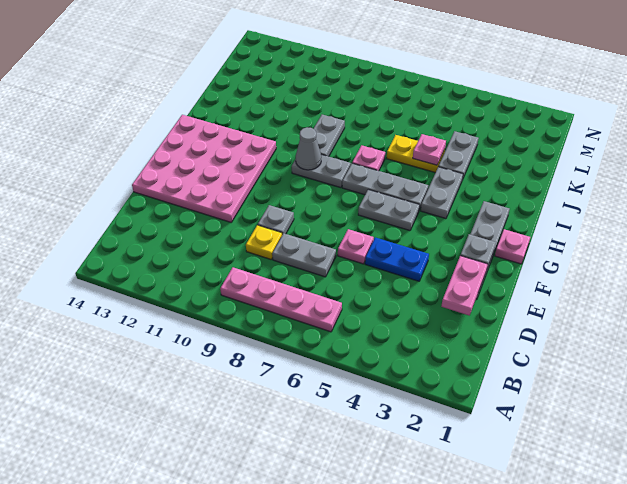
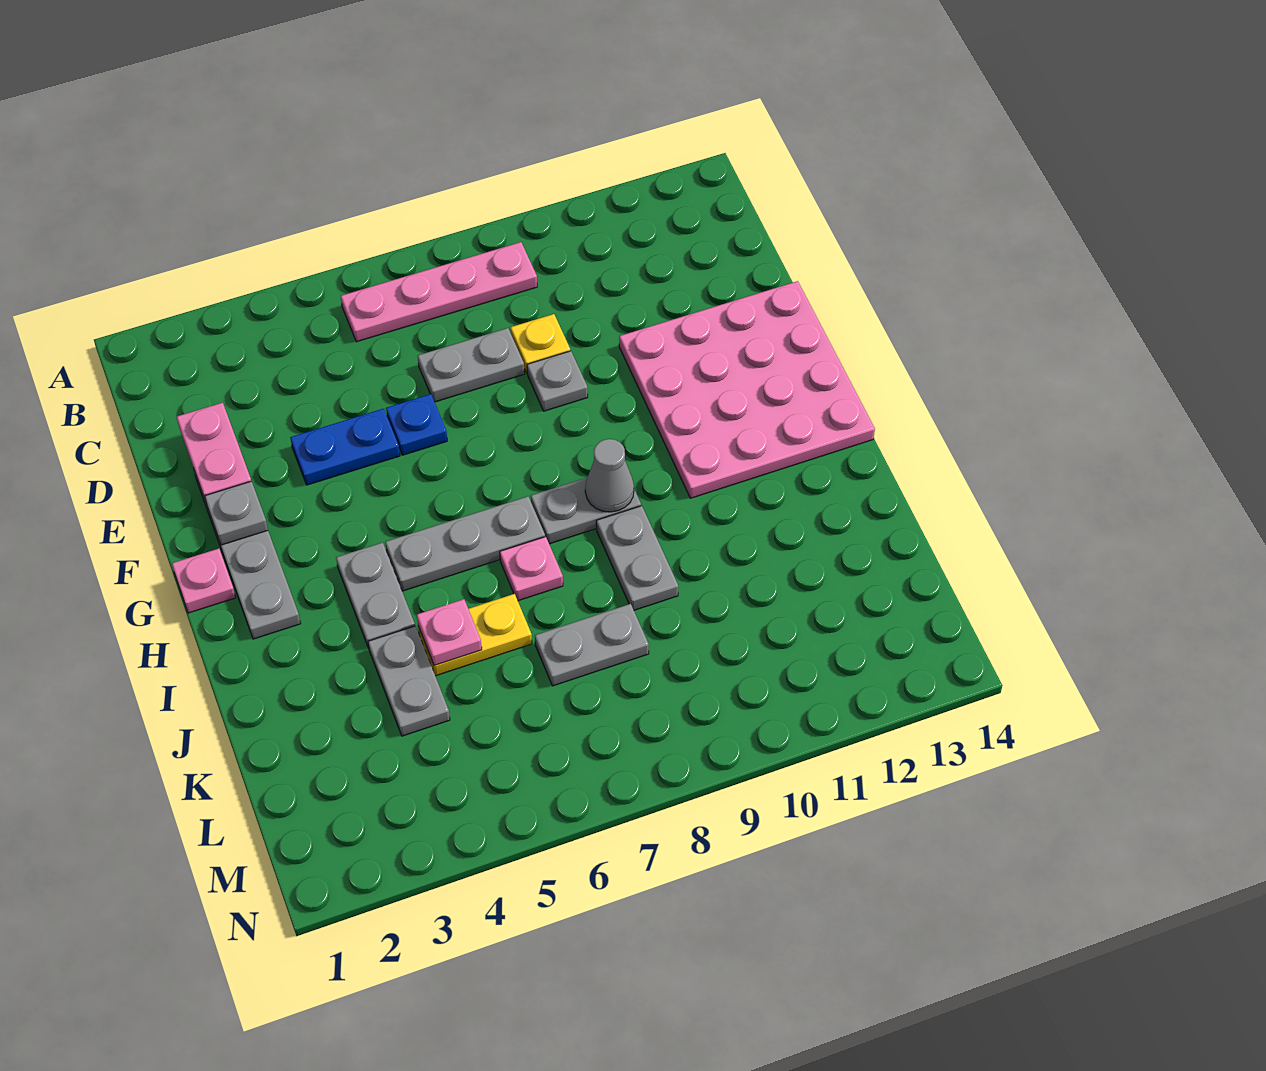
pink plate E6 level 1 -> blue plate E6 level 1
grey plate G5:G6 level 1 -> grey plate K7:K8 level 1

